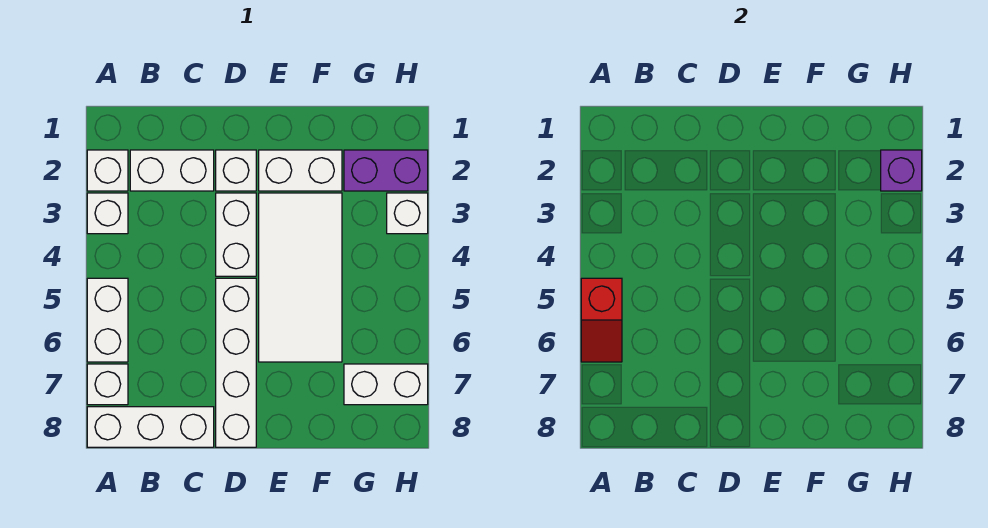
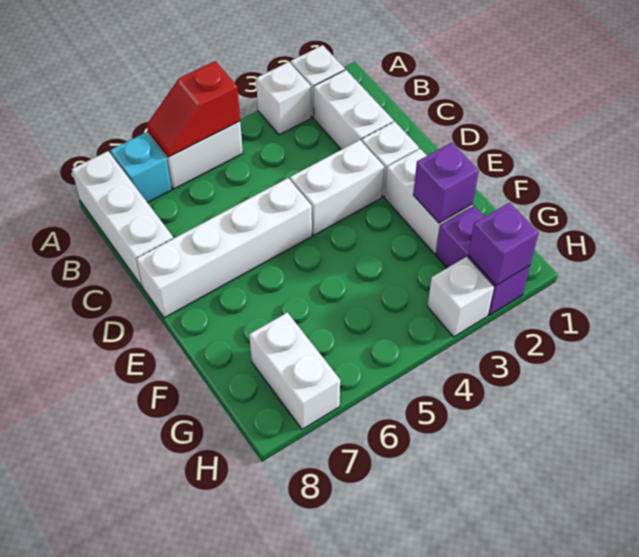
white brick A7 level 1 -> cyan brick A7 level 1
white tile E3:F6 level 1 -> none
none -> purple brick F2 level 2

